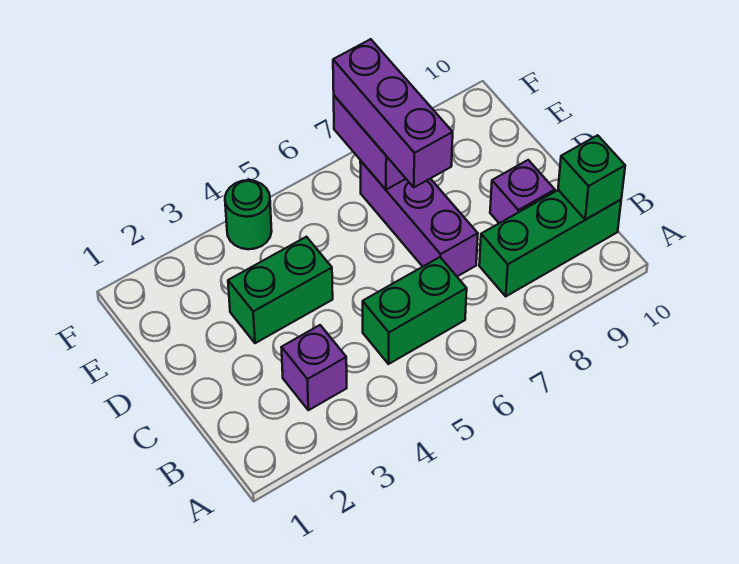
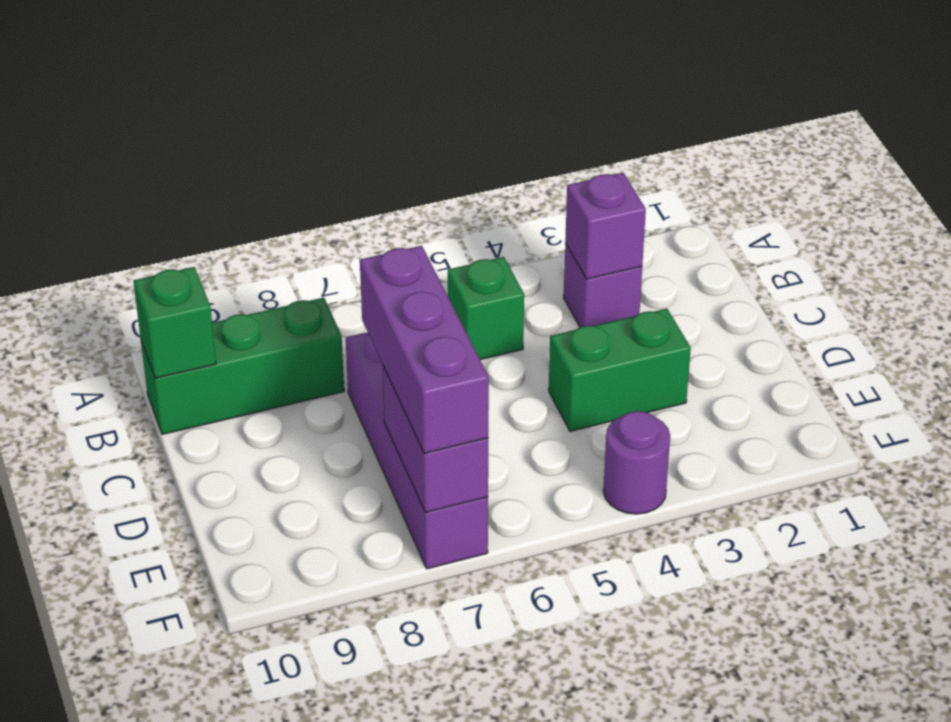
green brick B5:B6 level 1 -> green brick B5 level 1
purple brick C7:E7 level 1 -> purple brick C7:F7 level 1
purple brick C9 level 1 -> purple brick B3 level 2
green round brick F4 level 1 -> purple round brick F4 level 1

